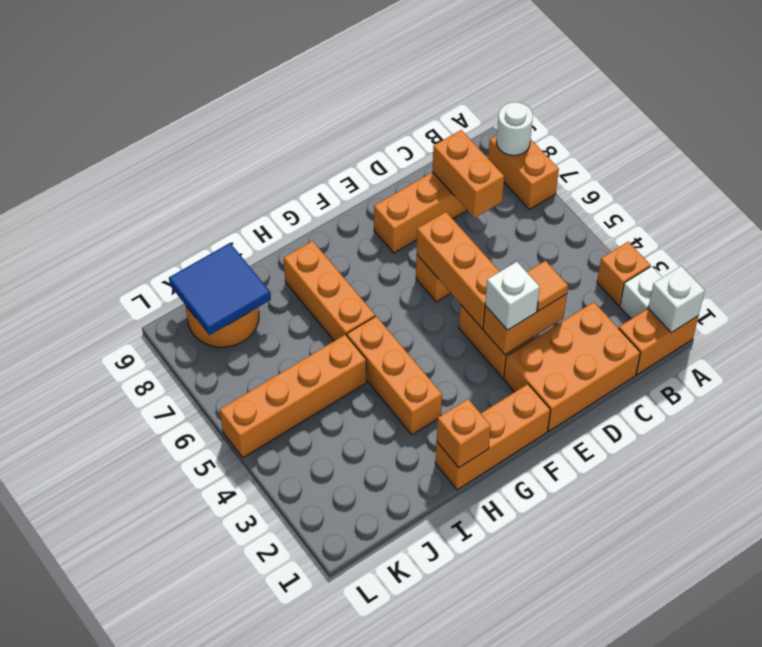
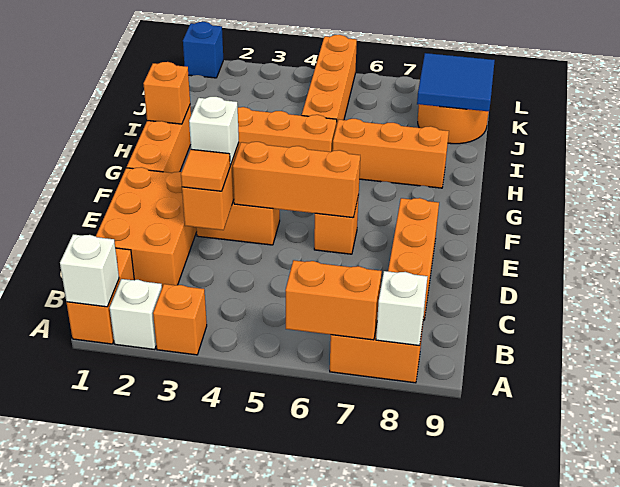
white round brick A8 level 2 -> white brick A8 level 2
orange brick C7:C8 level 2 -> orange brick A6:A7 level 2
none -> blue brick L1 level 1

